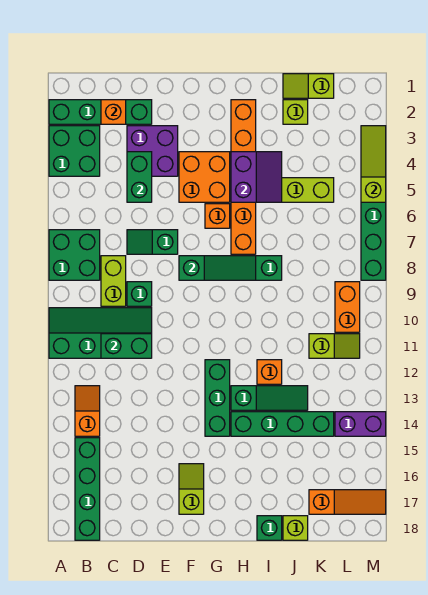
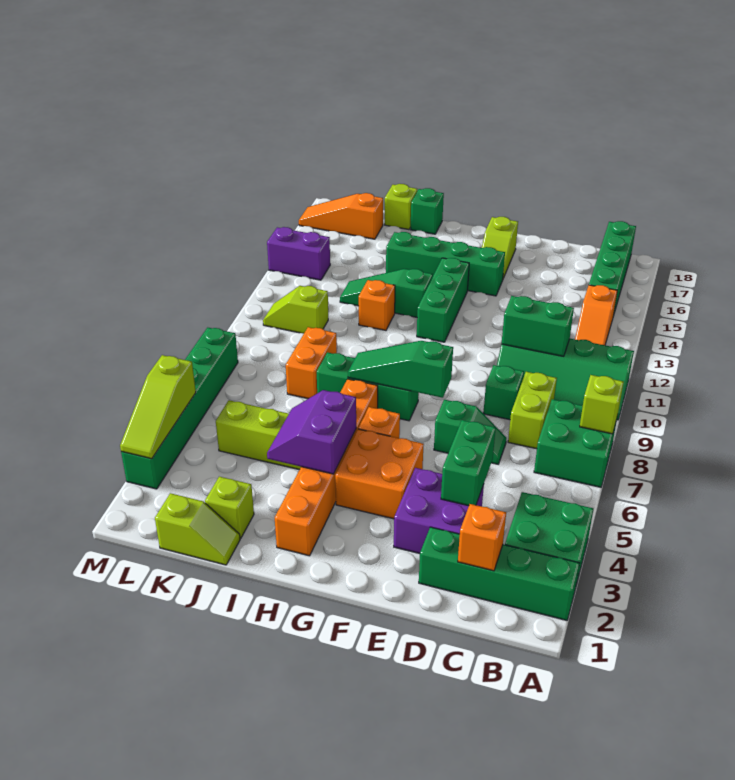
none -> lime brick A8 level 2
green brick H14:K14 level 1 -> green brick F15:I15 level 1
orange brick L9:L10 level 1 -> orange brick J8:J9 level 1

